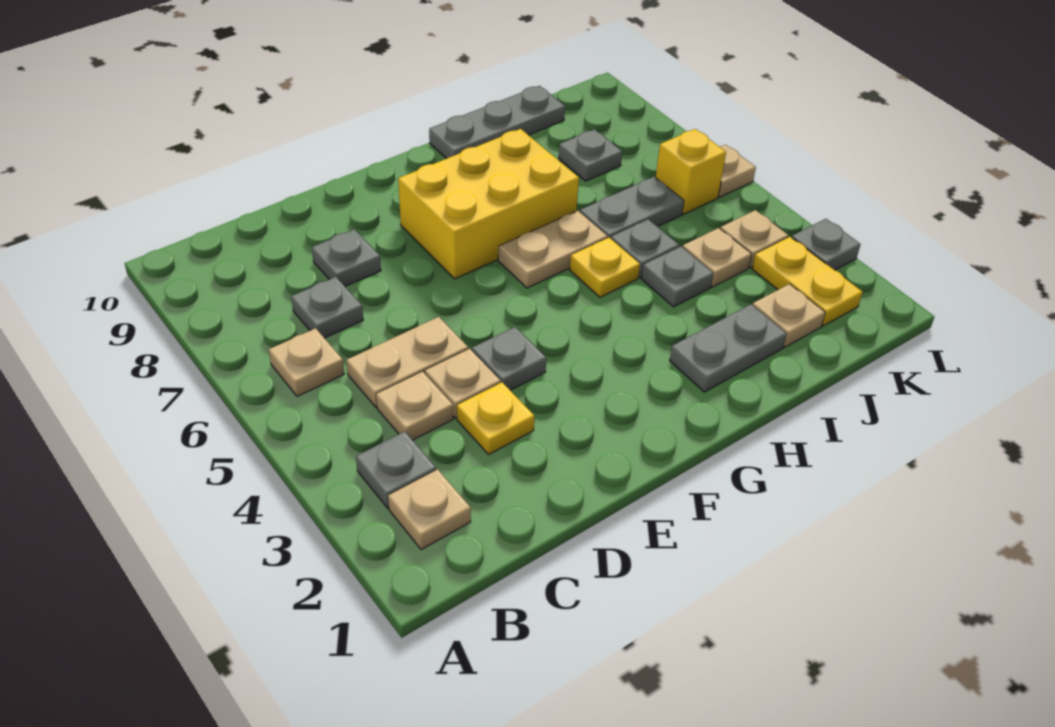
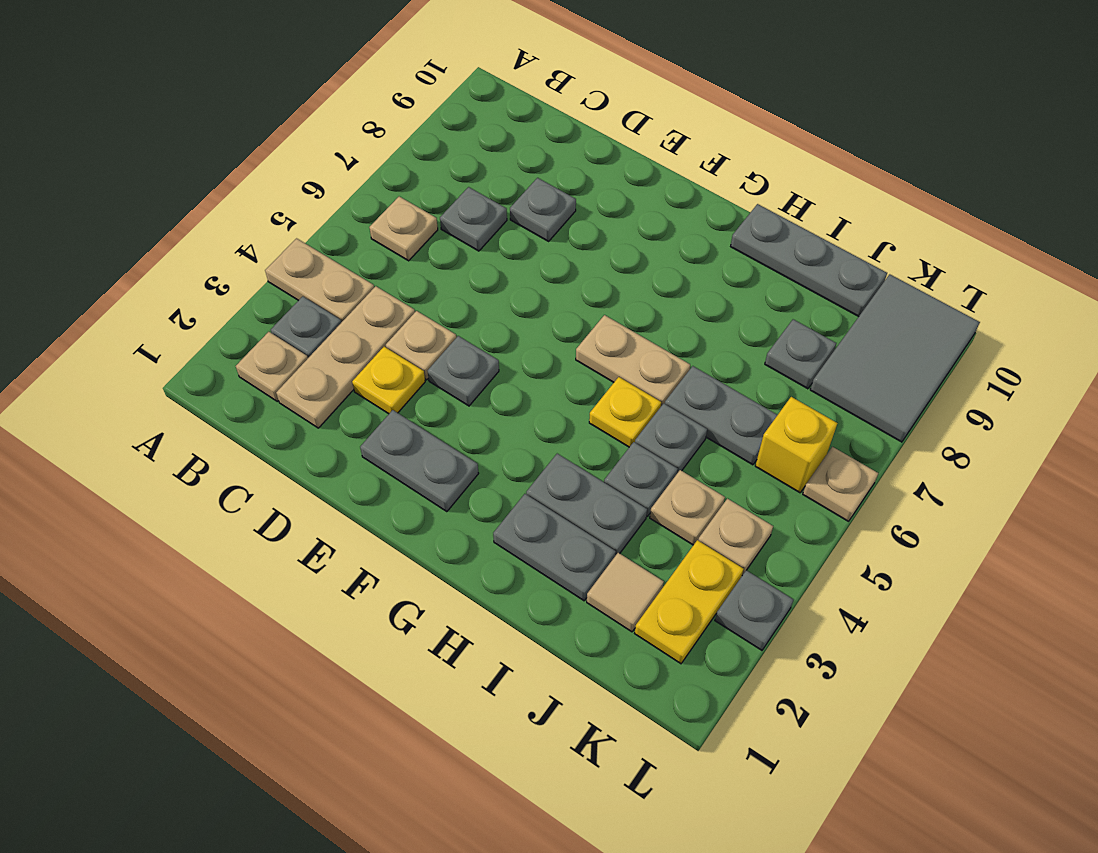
tan plate C4 level 1 -> tan plate C2:C4 level 1
tan plate C5:D5 level 1 -> tan plate A4:B4 level 1
none -> grey plate E2:F2 level 1
yellow brick F7:H8 level 1 -> none
none -> grey plate H3:I3 level 1
tan plate J2 level 1 -> tan tile J2 level 1
none -> grey tile K8:L10 level 1

